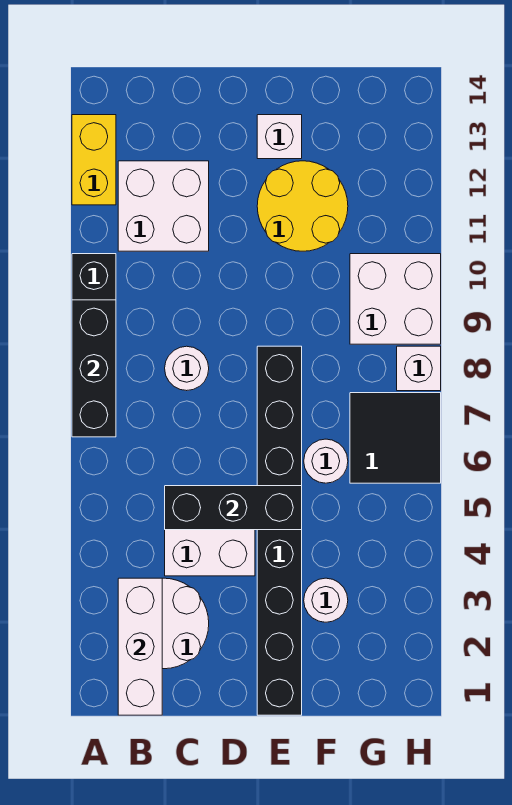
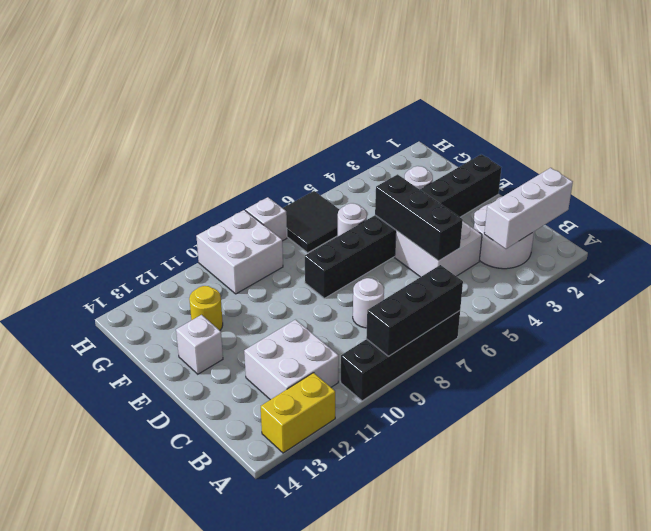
yellow round brick E11:F12 level 1 -> yellow round brick F12 level 1

